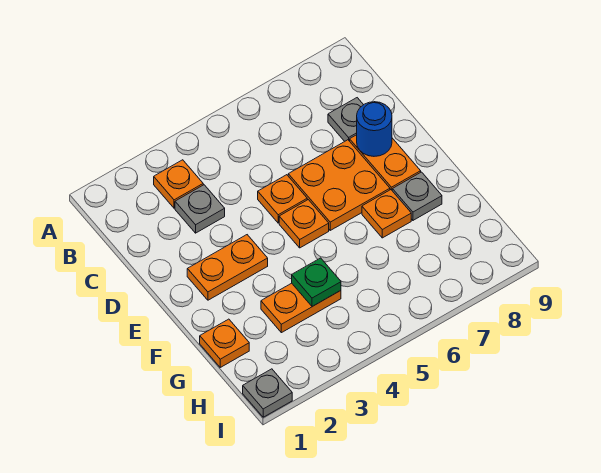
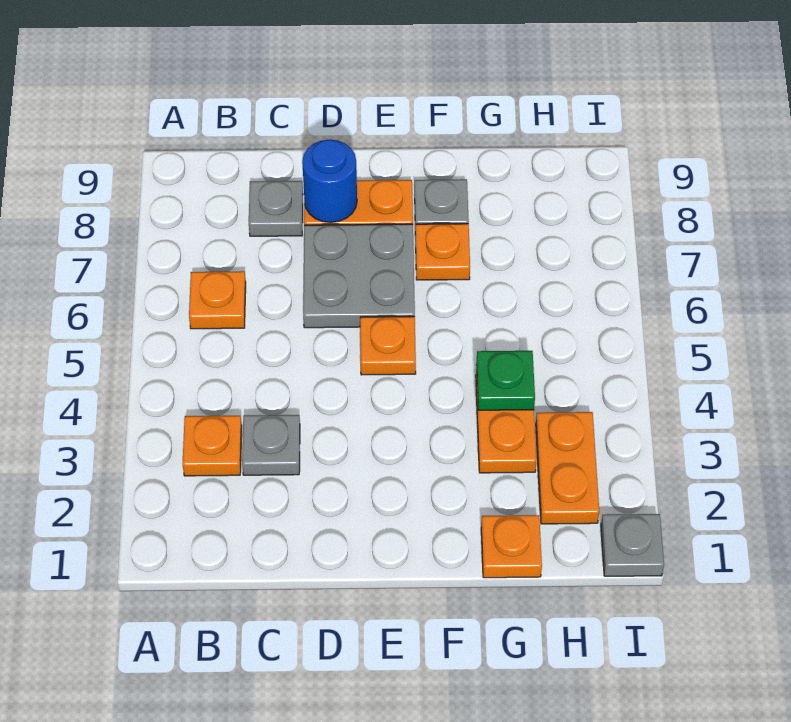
orange plate D5 level 1 -> orange plate B6 level 1
orange plate D6:E7 level 1 -> grey plate D6:E7 level 1
orange plate E2:E3 level 1 -> orange plate H2:H3 level 1

